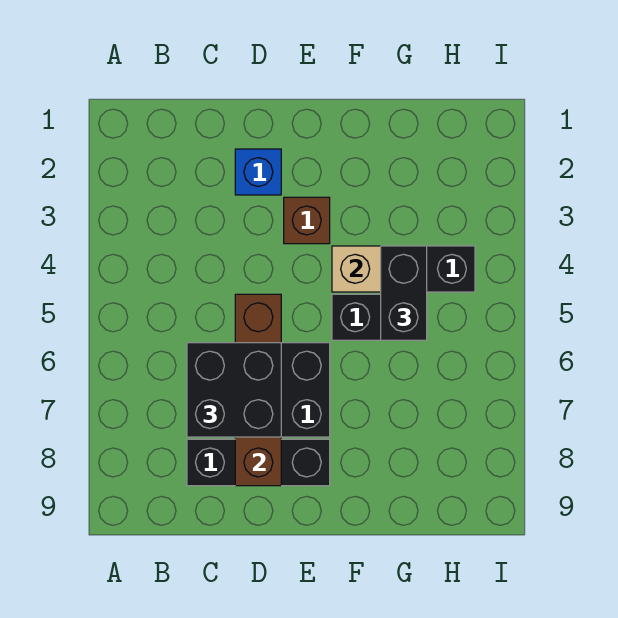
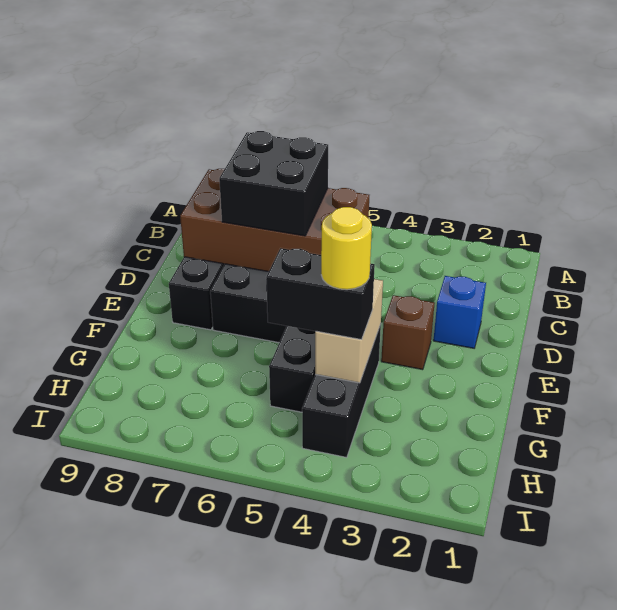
brown brick D5:D8 level 2 -> brown brick C5:D8 level 2
none -> yellow round brick G4 level 4

